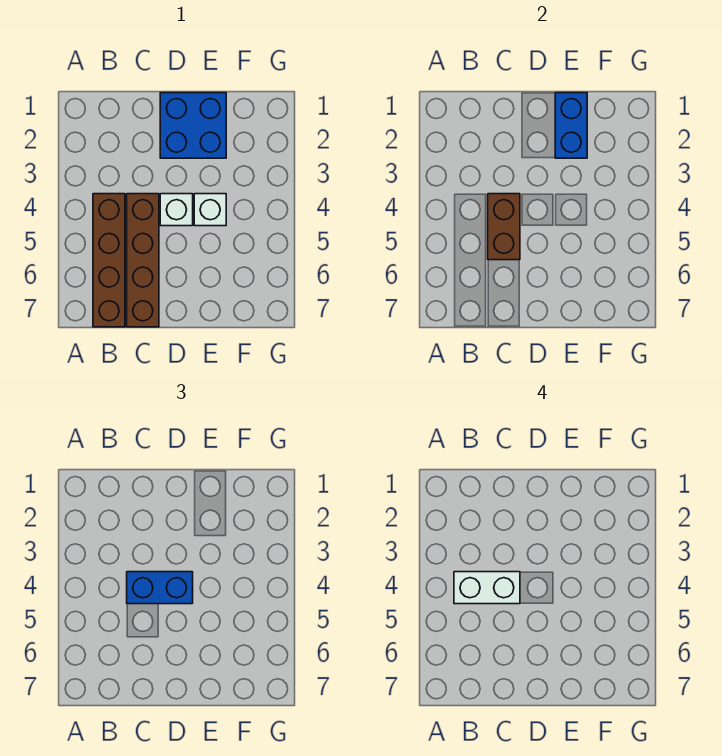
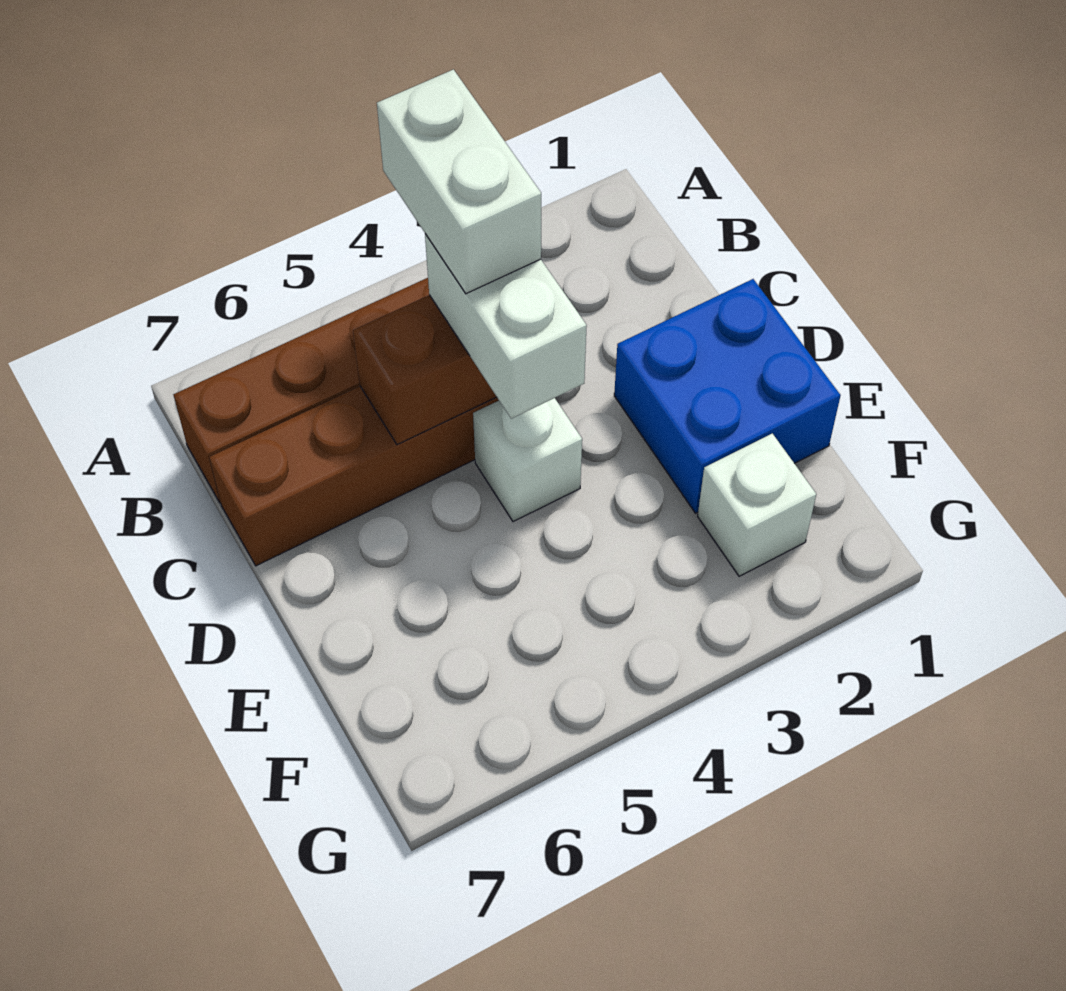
blue brick C4:D4 level 3 -> white brick C4:D4 level 3
blue brick E1:E2 level 2 -> none
white brick E4 level 1 -> white brick F2 level 1

